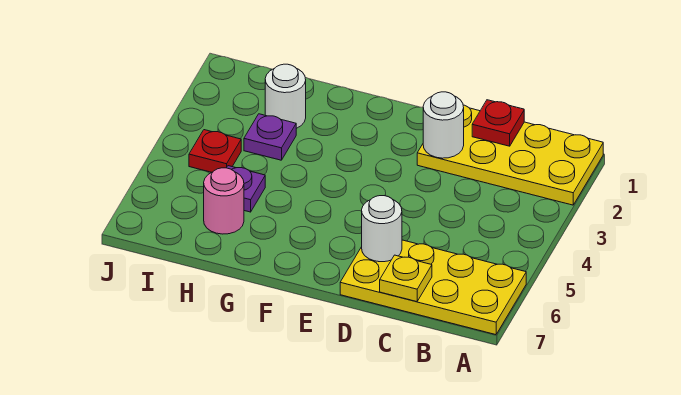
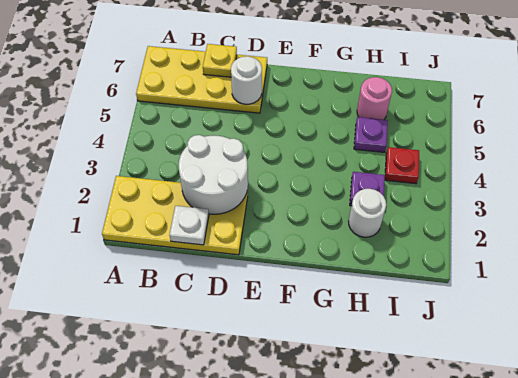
red plate C1 level 2 -> white plate C1 level 2
white round brick D2 level 2 -> white round brick C2:D3 level 2

